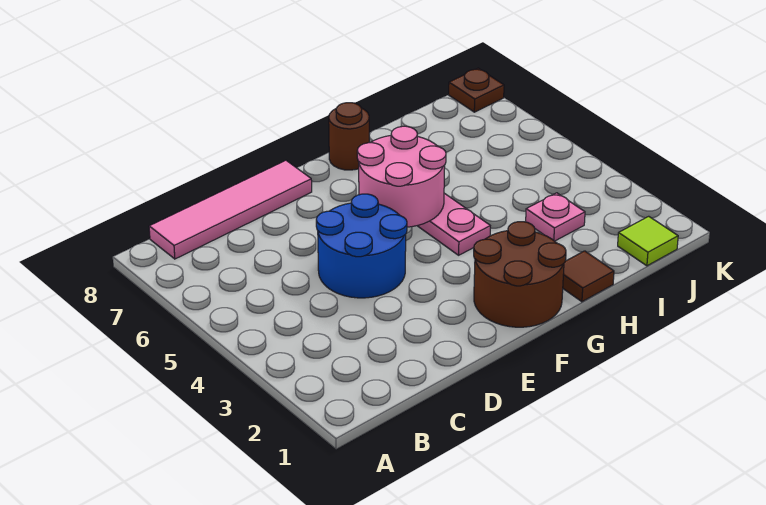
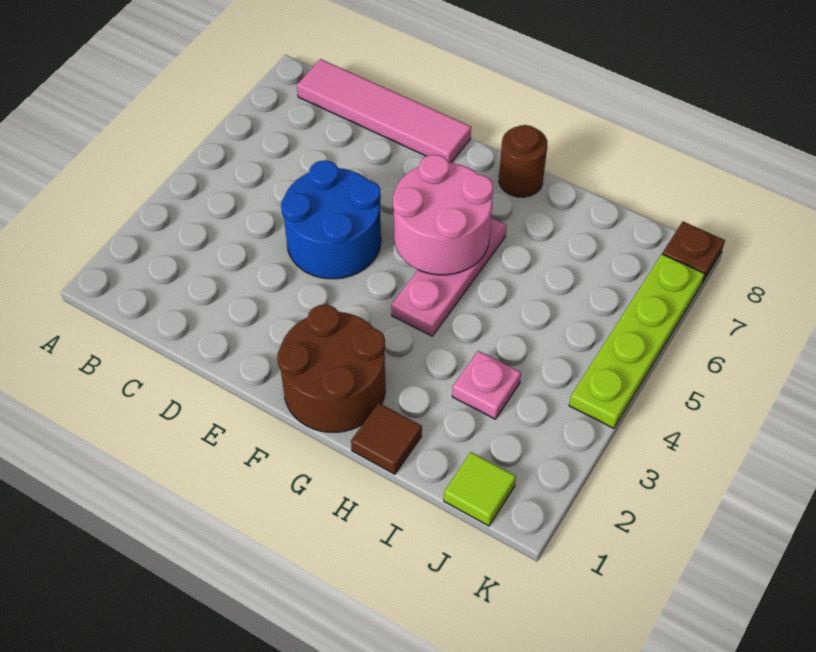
none -> lime plate K4:K7 level 1

